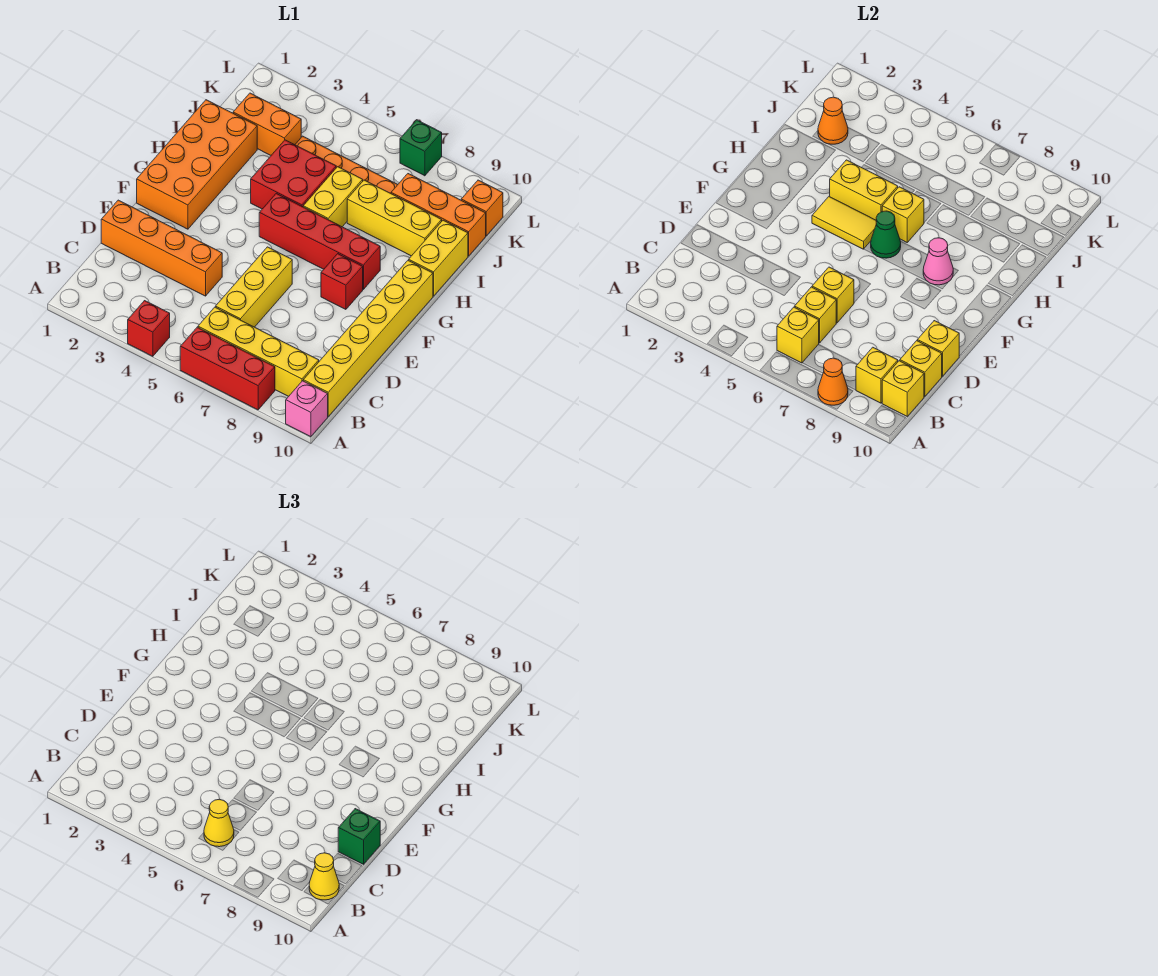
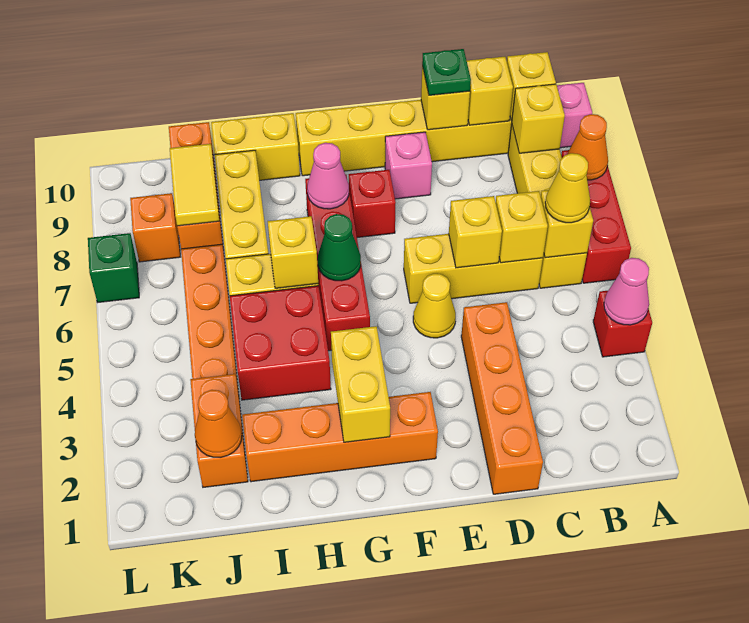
none -> pink cone A4 level 2
yellow cone B10 level 3 -> yellow cone E5 level 1
green brick D10 level 3 -> green plate D10 level 3
none -> pink brick E9 level 1
orange brick F1:I2 level 1 -> orange brick F2:I2 level 1
yellow tile G4:G5 level 2 -> yellow tile J8:J9 level 2
yellow brick H4:H5 level 2 -> yellow brick G2:G3 level 2
orange brick K10 level 1 -> orange brick K8 level 1

